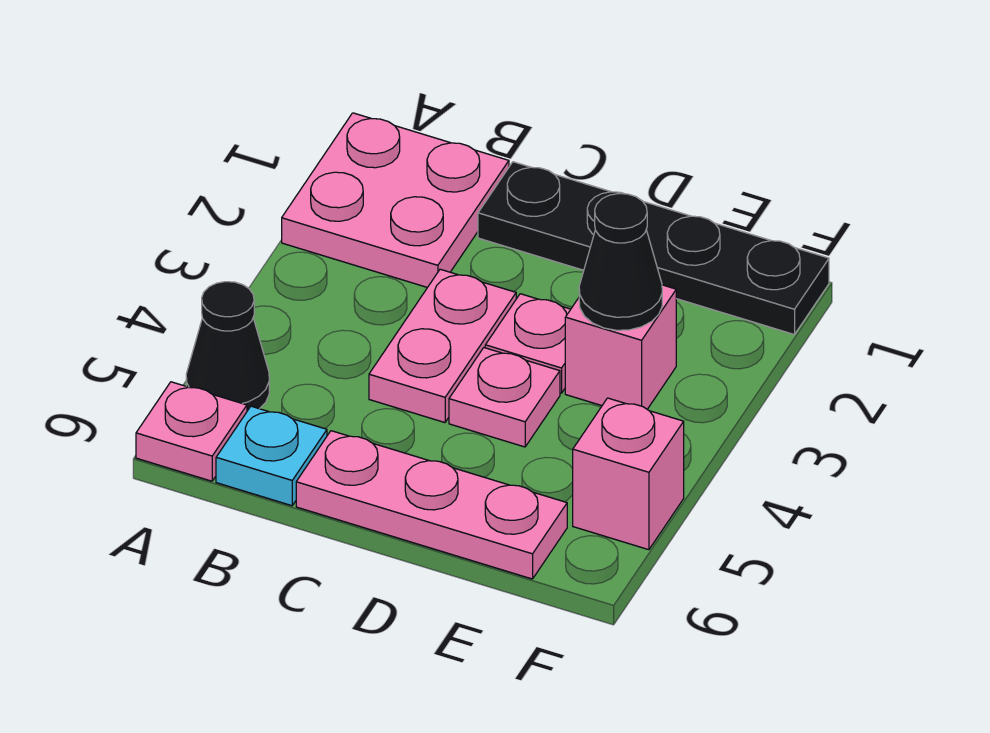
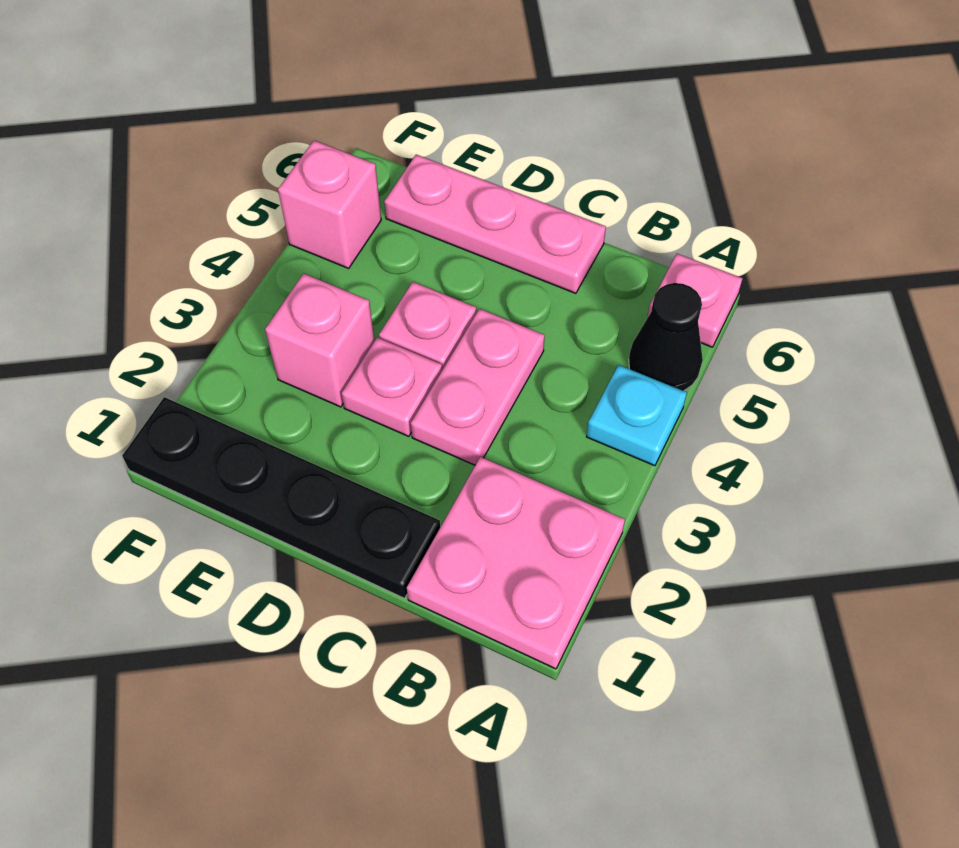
cyan plate B6 level 1 -> cyan plate A4 level 1
black cone E3 level 2 -> none

